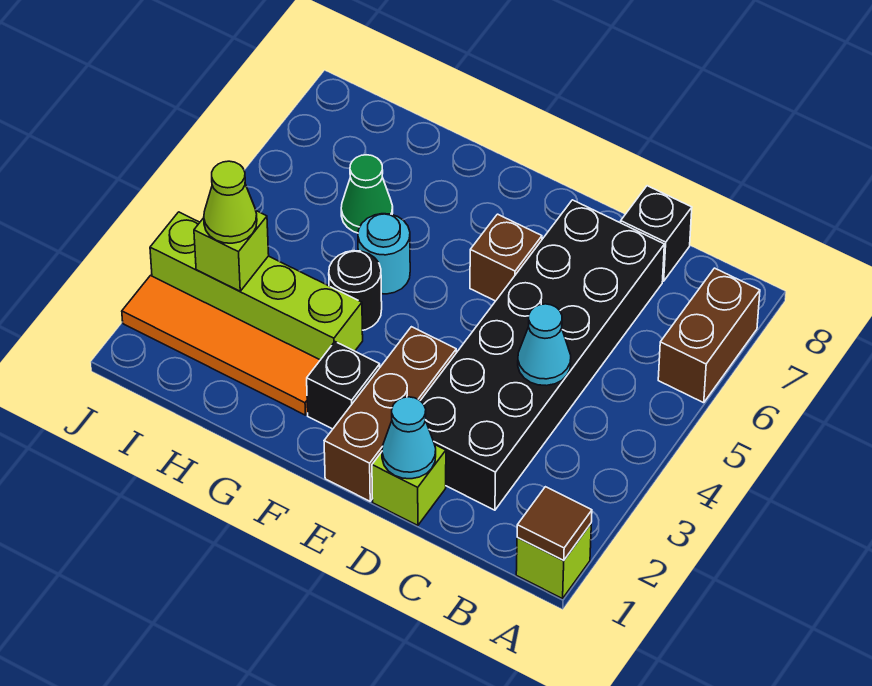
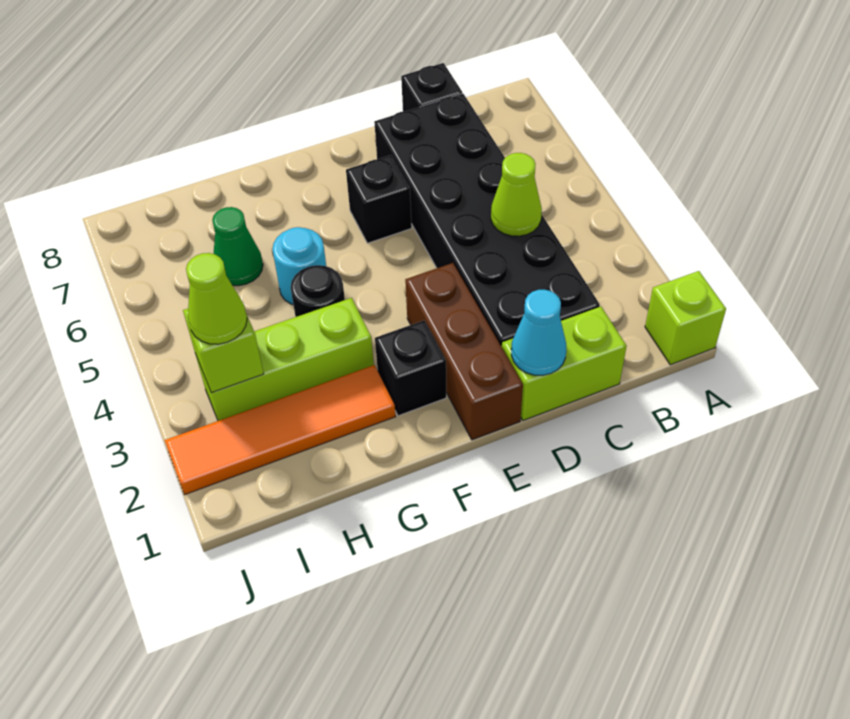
brown tile A1 level 2 -> none
brown brick A6:A7 level 1 -> none
cyan cone C4 level 2 -> lime cone C4 level 2
lime brick D1 level 1 -> lime brick C1:D1 level 1
brown brick E6 level 1 -> black brick E6 level 1
lime brick G3:J3 level 1 -> lime brick G3:I3 level 1

